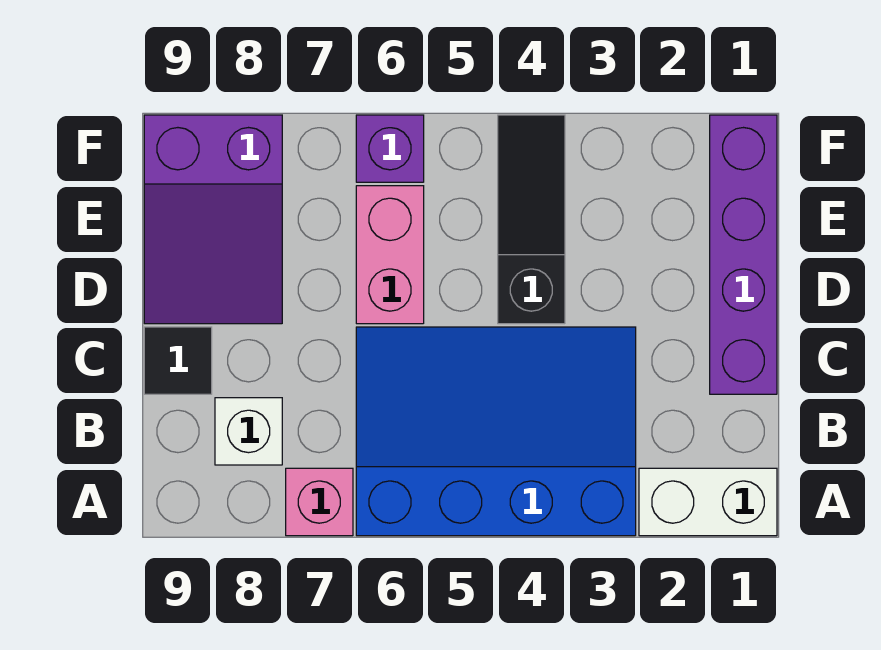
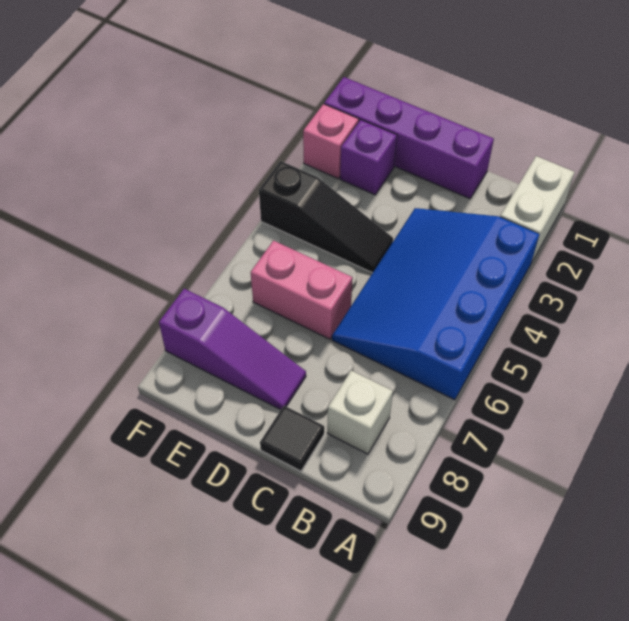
pink brick A7 level 1 -> pink brick F2 level 1
black slope D4:F4 level 1 top D -> black slope D4:F4 level 1 top F
purple slope D8:F9 level 1 top F -> purple slope D8:F8 level 1 top F
purple brick F6 level 1 -> purple brick E2 level 1

